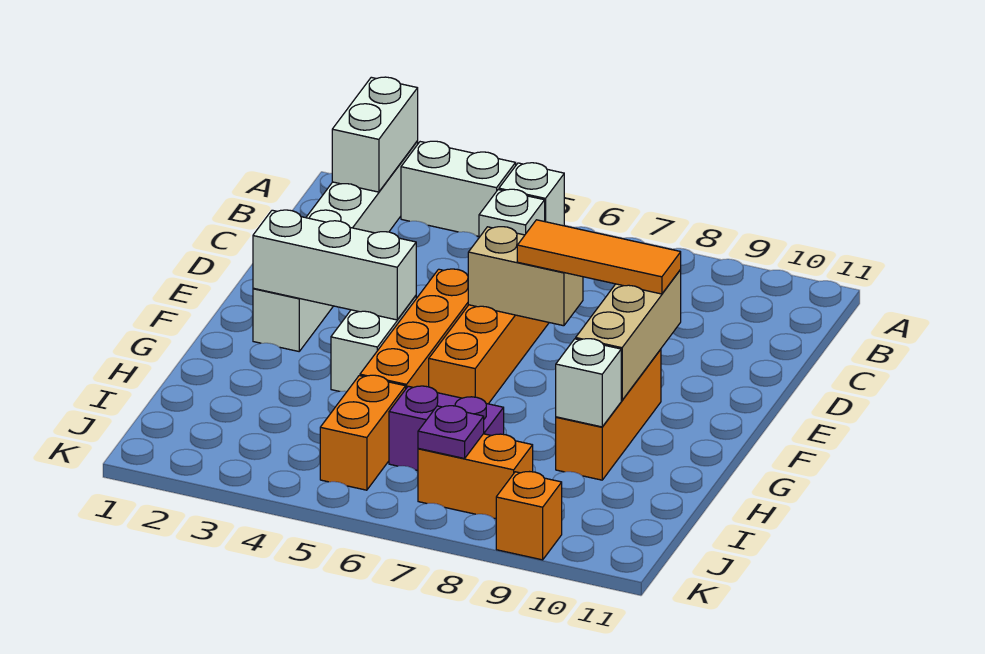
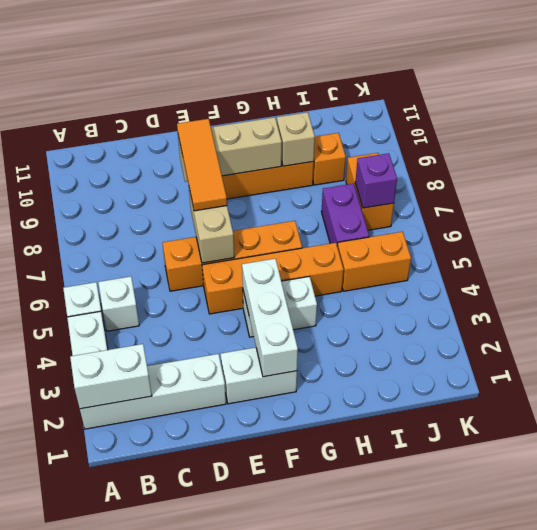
white brick H9 level 2 -> tan brick H9 level 2
purple plate J7 level 2 -> purple brick J7 level 2
orange brick K9 level 1 -> orange brick I9 level 1

